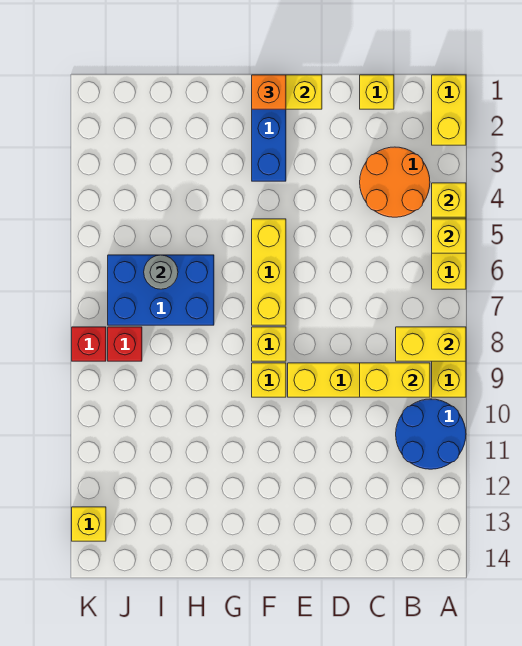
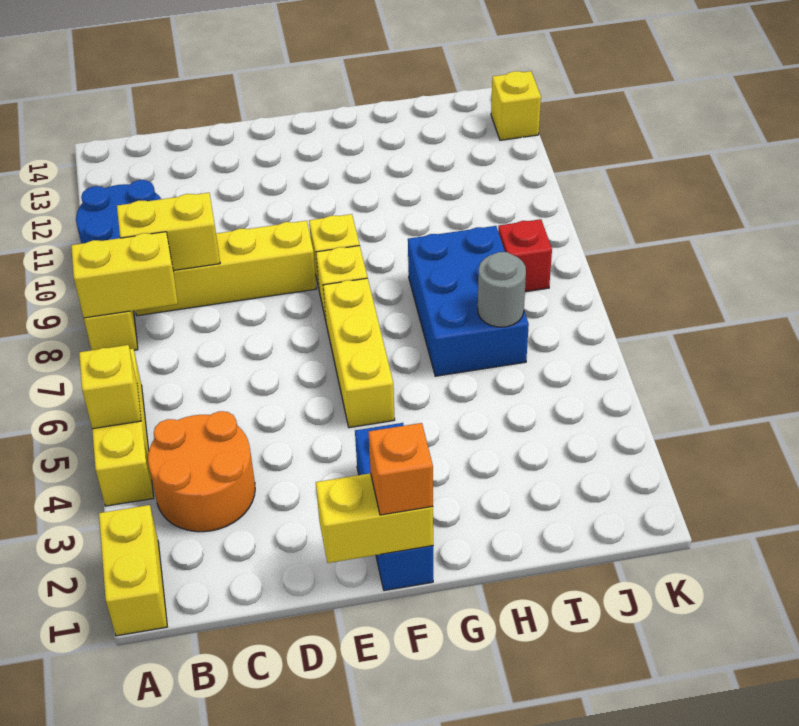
yellow brick A4 level 2 -> none
yellow brick C1 level 1 -> none
blue brick H6:J7 level 1 -> blue brick H6:I8 level 1
red brick K8 level 1 -> none

